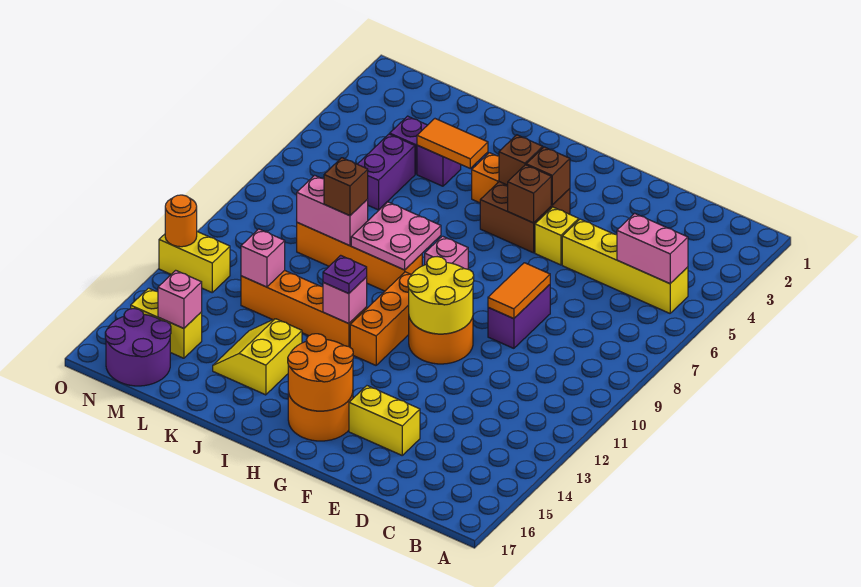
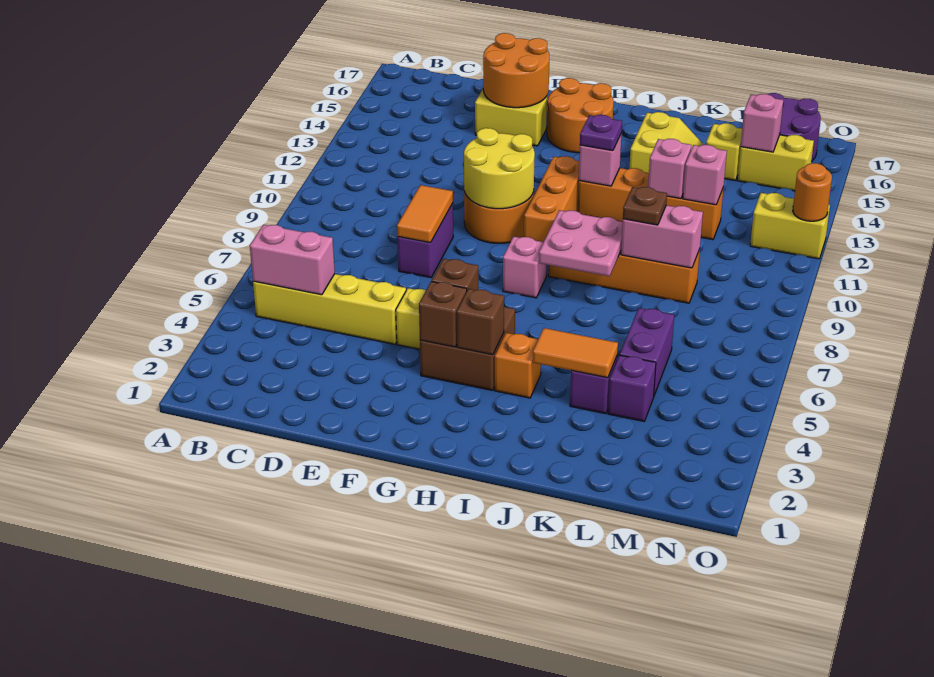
orange round brick G15:H16 level 2 -> orange round brick E15:F16 level 2
brown brick K9 level 3 -> brown plate K9 level 3
none -> pink brick K12 level 2
none -> yellow brick L15 level 1

